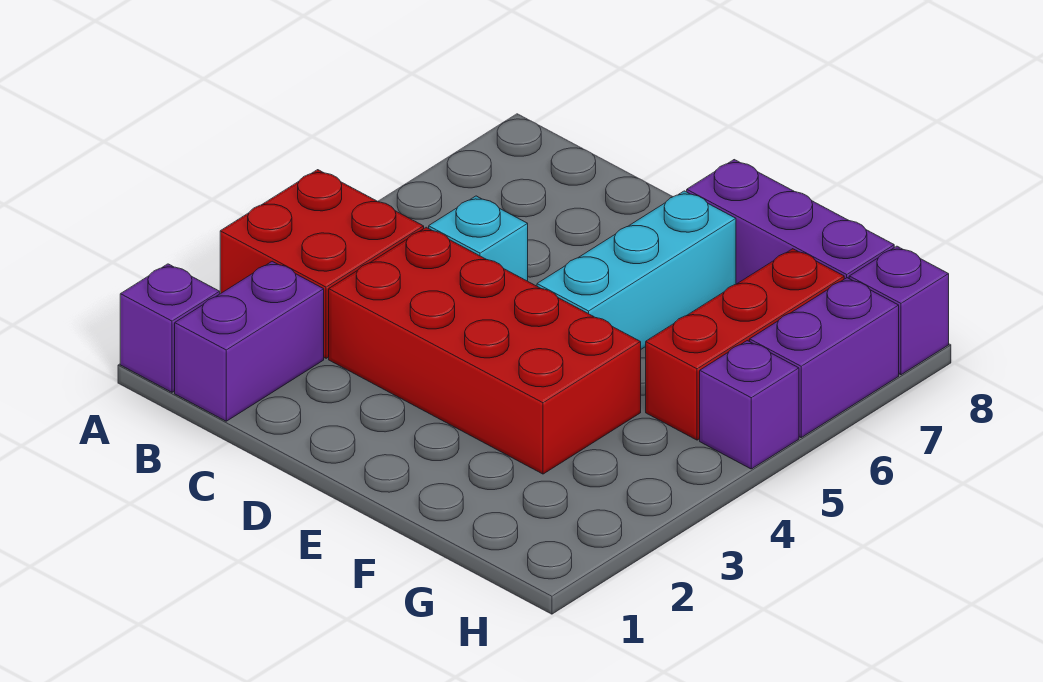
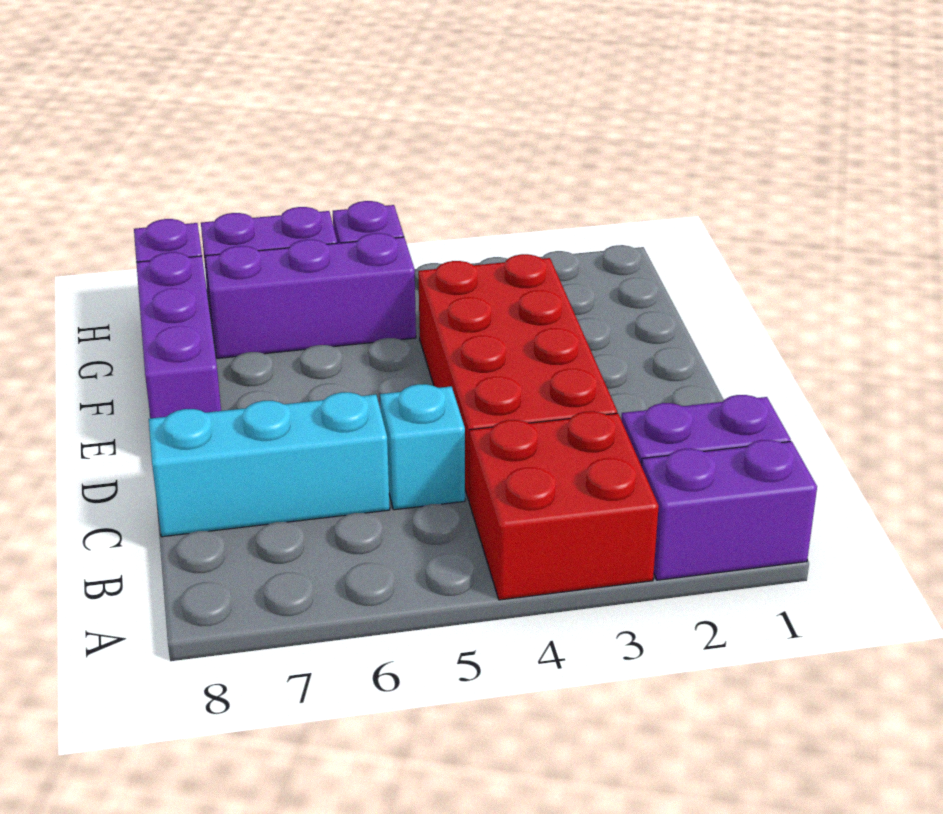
purple brick A1 level 1 -> purple brick A1:A2 level 1
cyan brick E5:E7 level 1 -> cyan brick C6:C8 level 1
red brick G5:G7 level 1 -> purple brick G5:G7 level 1

